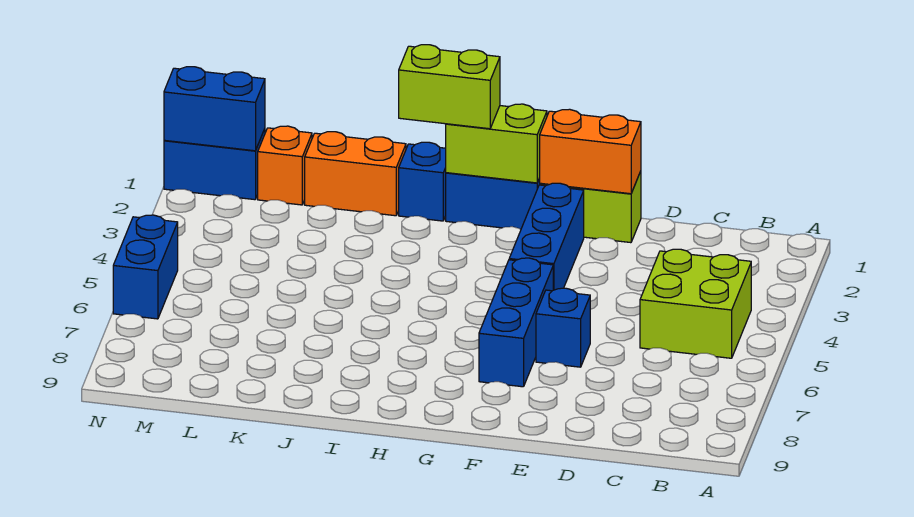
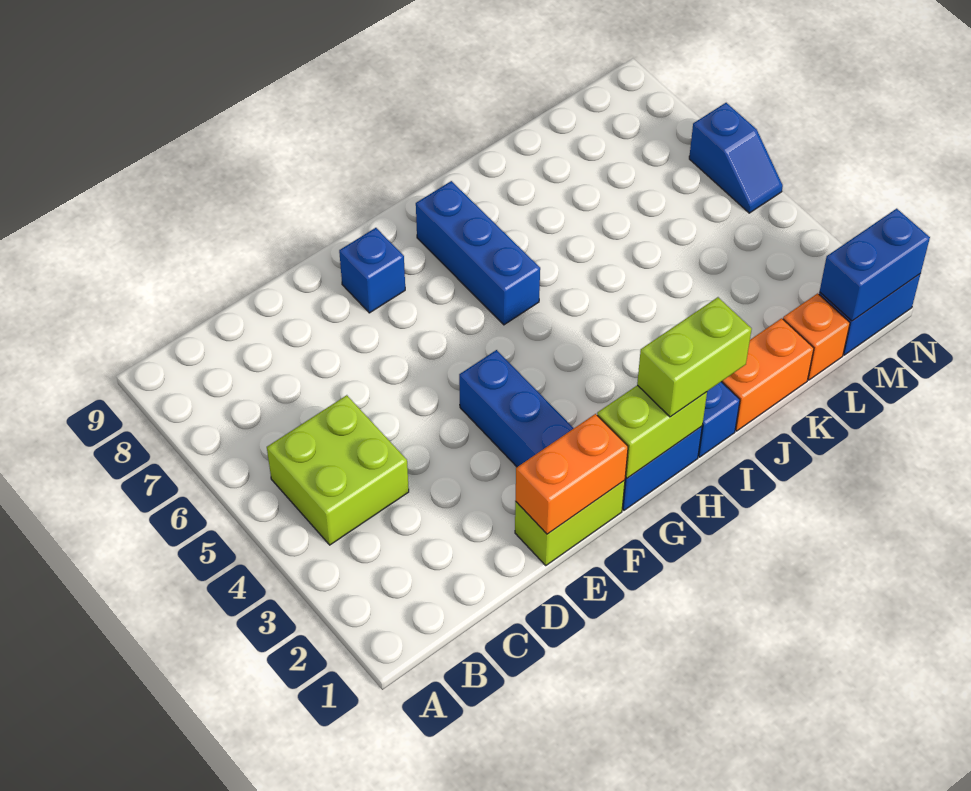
blue brick E6 level 1 -> blue brick F8 level 1
blue brick F5:F7 level 1 -> blue brick H6:H8 level 1
blue brick N5:N6 level 1 -> blue slope N5:N6 level 1 top 6

